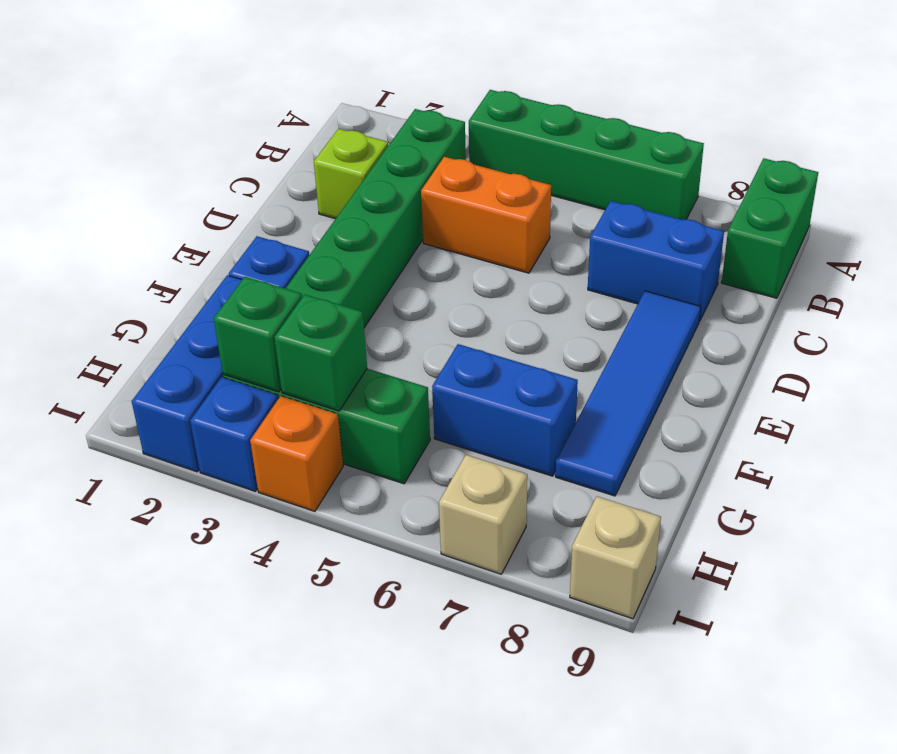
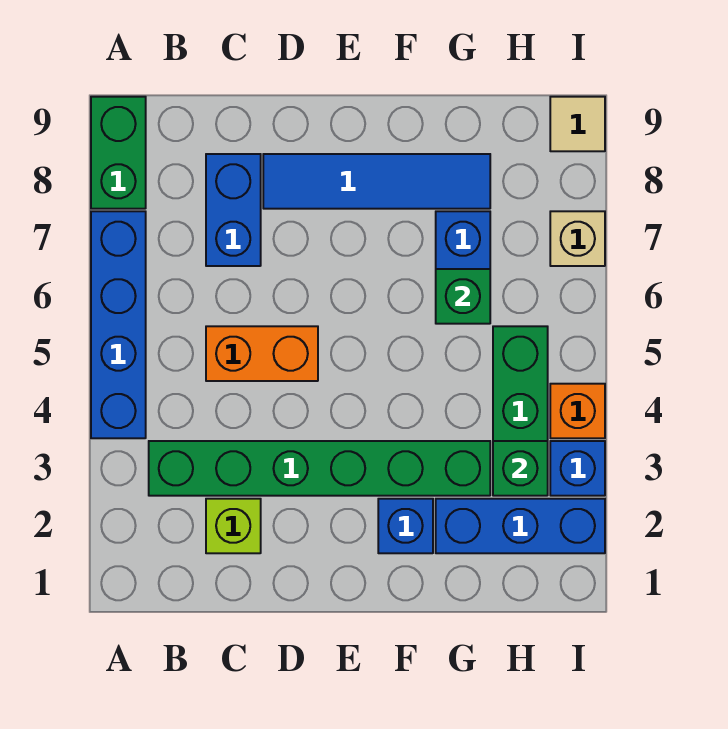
green brick A4:A7 level 1 -> blue brick A4:A7 level 1
green brick A9:B9 level 1 -> green brick A8:A9 level 1
orange brick C4:C5 level 1 -> orange brick C5:D5 level 1
green brick H4 level 2 -> green brick G6 level 2
tan brick I9 level 1 -> tan tile I9 level 1

